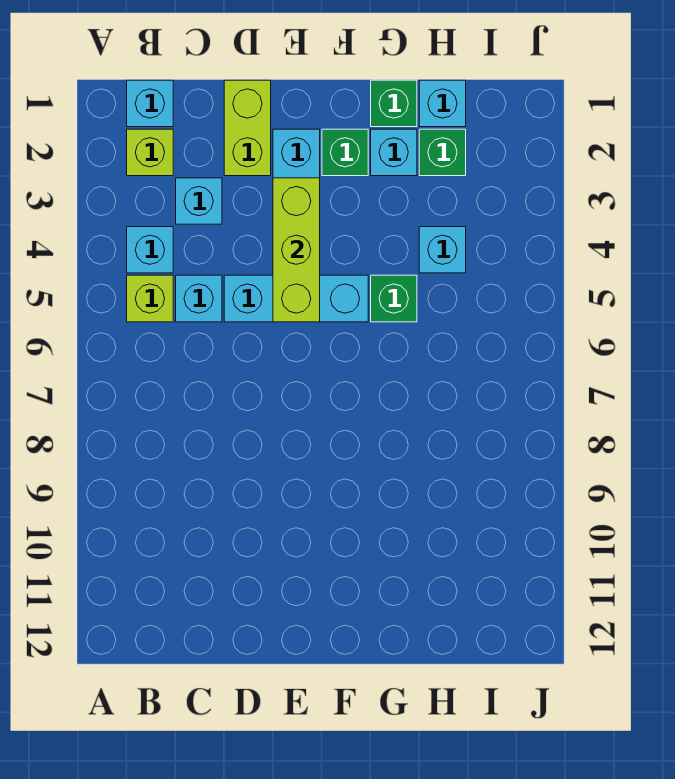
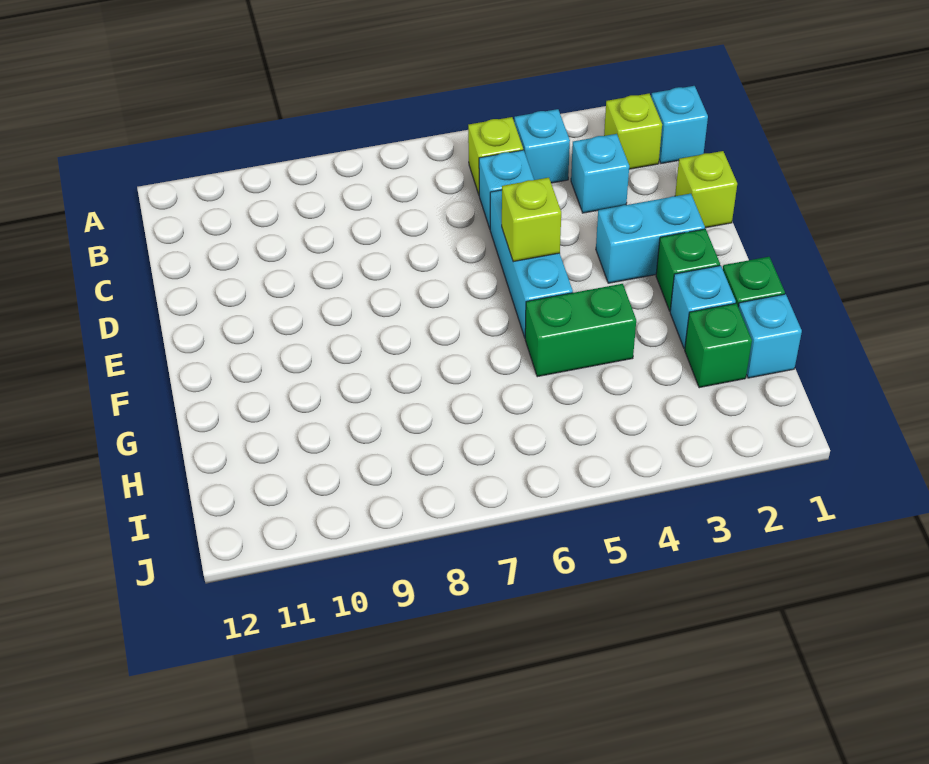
lime brick D1:D2 level 1 -> lime brick D1 level 1
lime brick E3:E5 level 2 -> lime brick E5 level 2
green brick G5 level 1 -> green brick G4:G5 level 1
cyan brick H4 level 1 -> none

